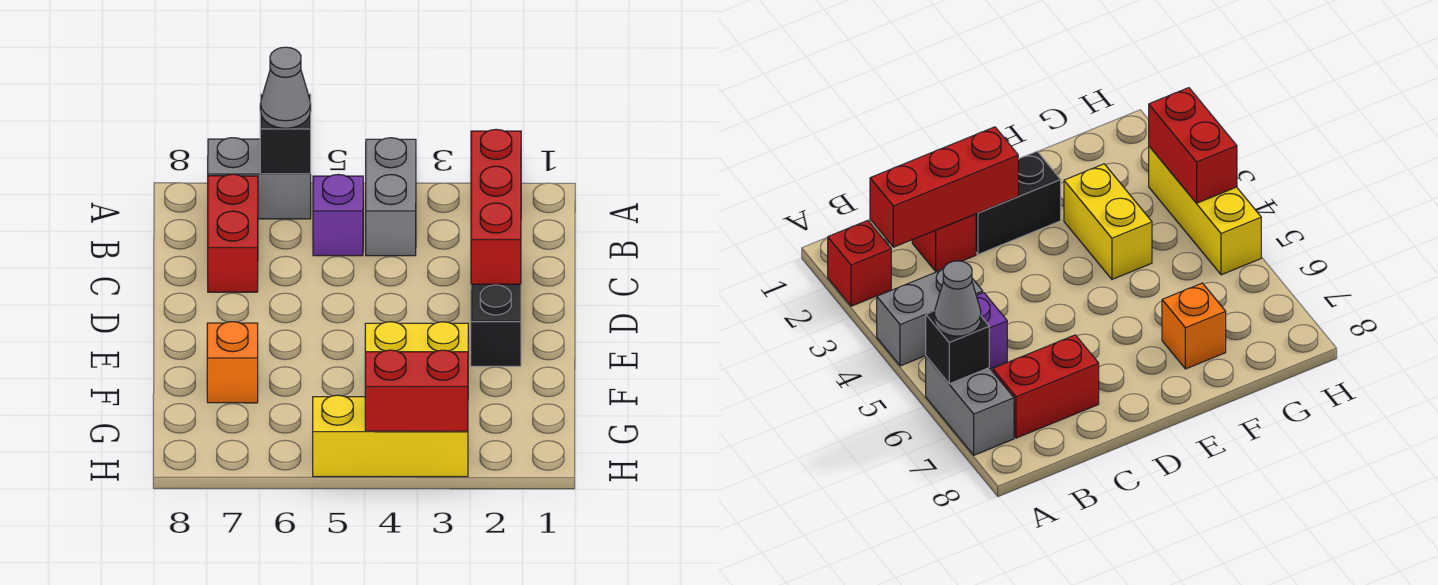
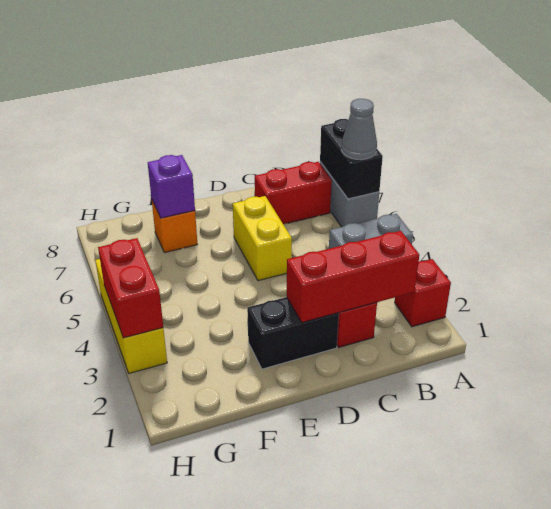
black brick A6 level 2 -> black brick A6:A7 level 2
purple brick B5 level 1 -> purple brick F7 level 2
yellow brick F3:F4 level 1 -> yellow brick D5:D6 level 1

